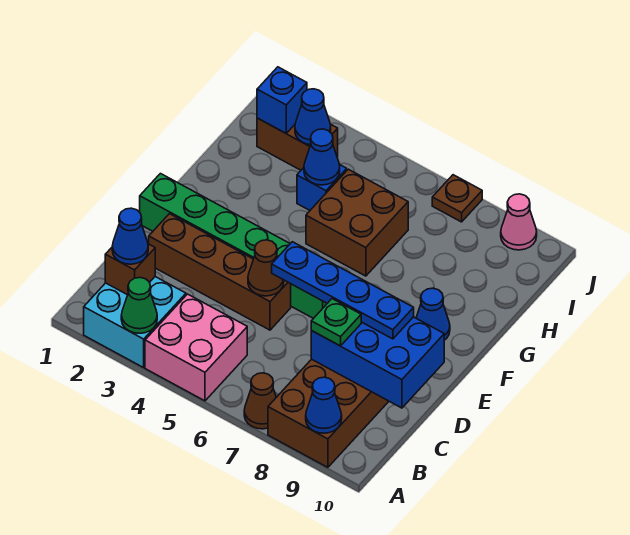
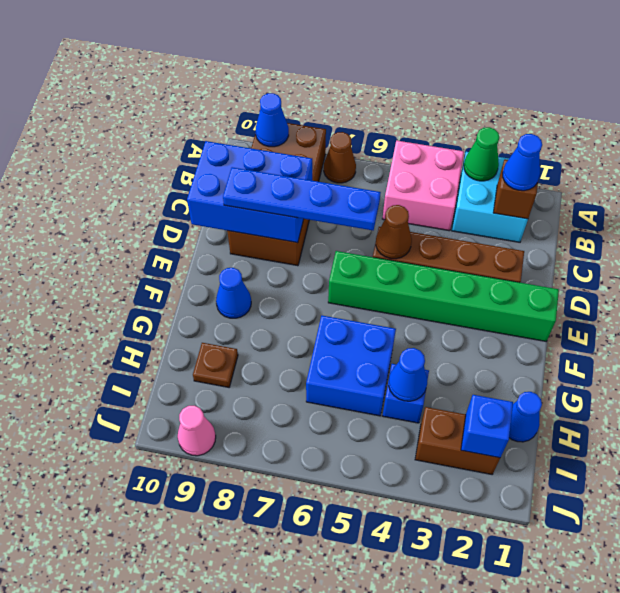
green plate C8 level 3 -> none
brown brick G5:H6 level 1 -> blue brick G5:H6 level 1
blue cone I3 level 2 -> blue cone H1 level 1
brown plate J7 level 1 -> brown plate H9 level 1

